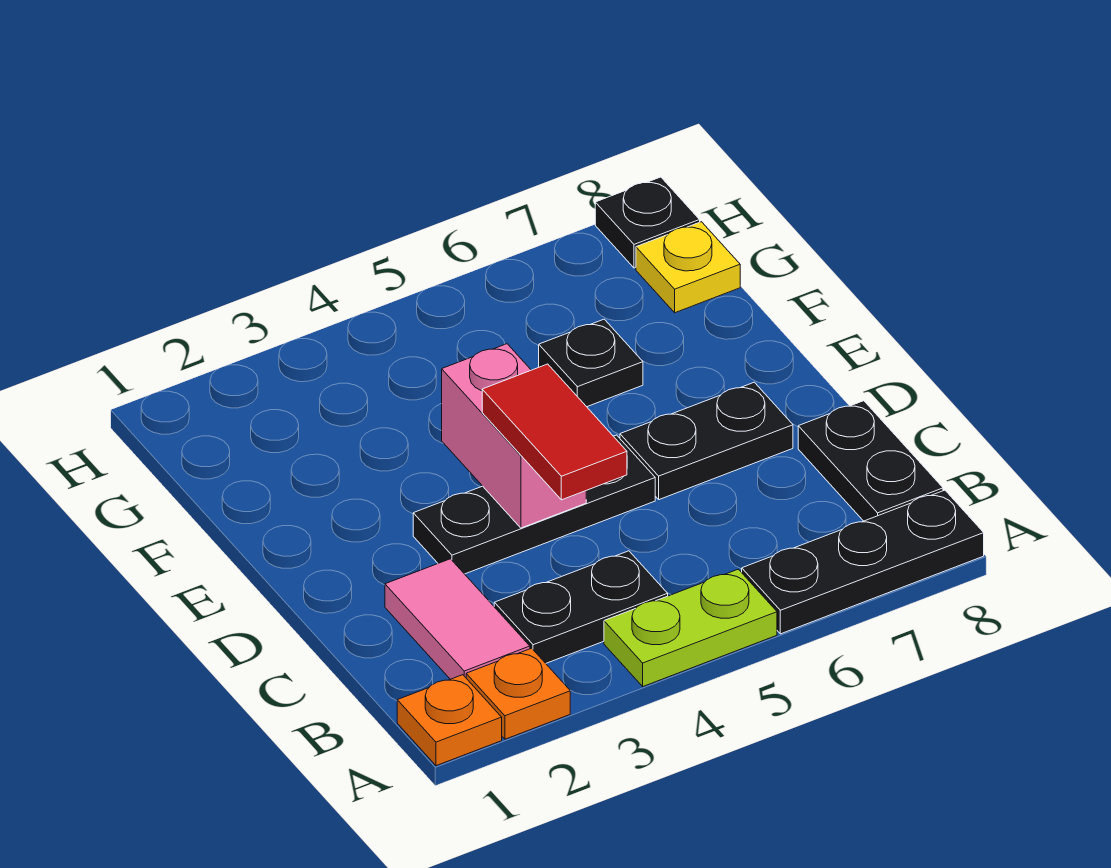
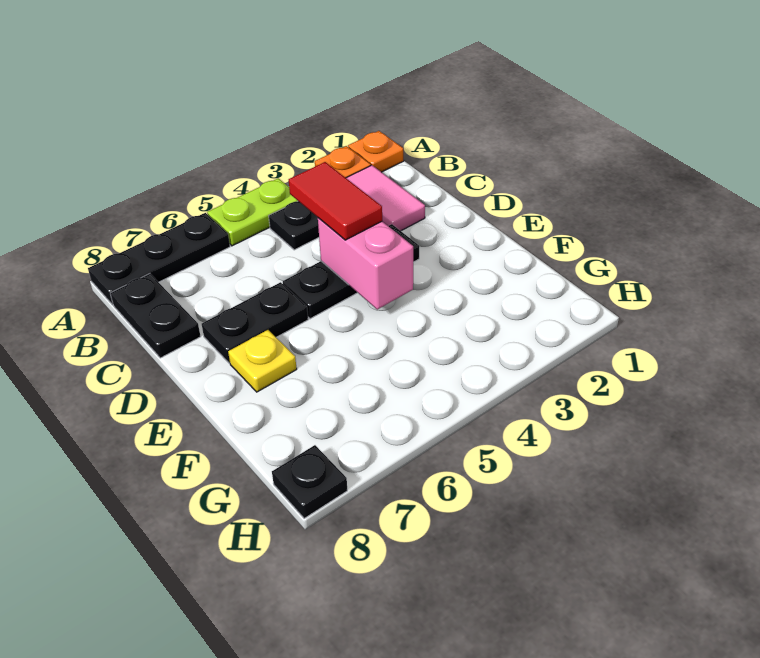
black plate F6 level 1 -> none
yellow plate G8 level 1 -> yellow plate E7 level 1

